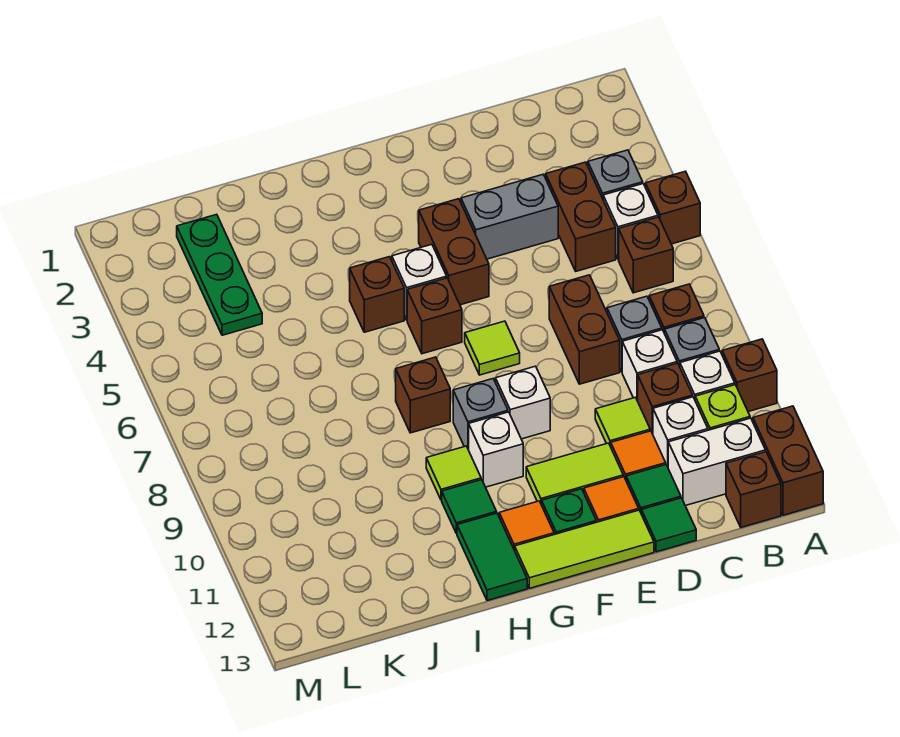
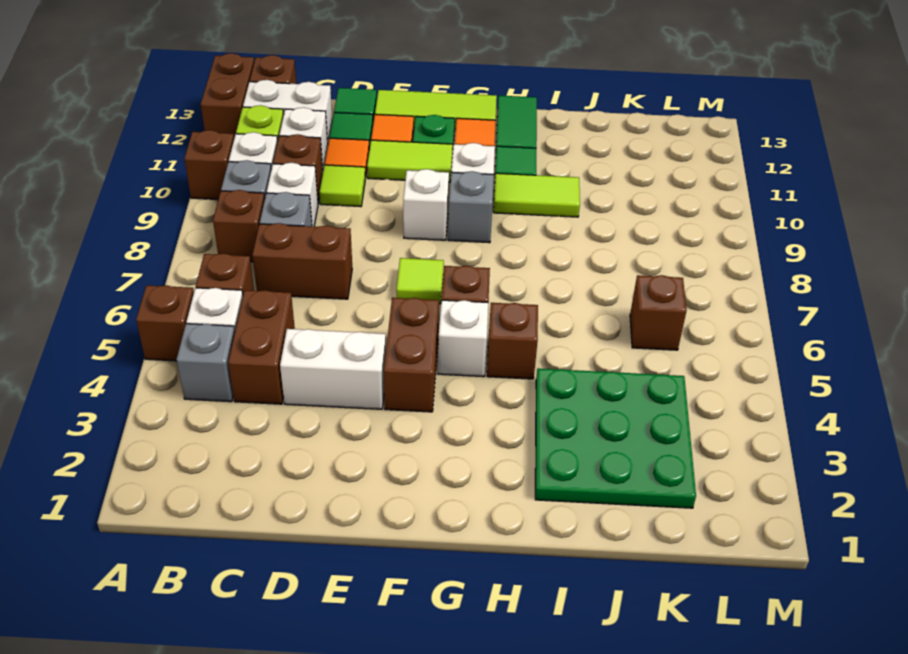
grey brick D4:E4 level 1 -> white brick D4:E4 level 1
brown brick D7:D8 level 1 -> brown brick C7:D7 level 1
brown brick H8 level 1 -> brown brick K6 level 1
lime tile H10 level 1 -> lime tile H10:I10 level 1
green plate K2:K4 level 1 -> green plate I2:K4 level 1

